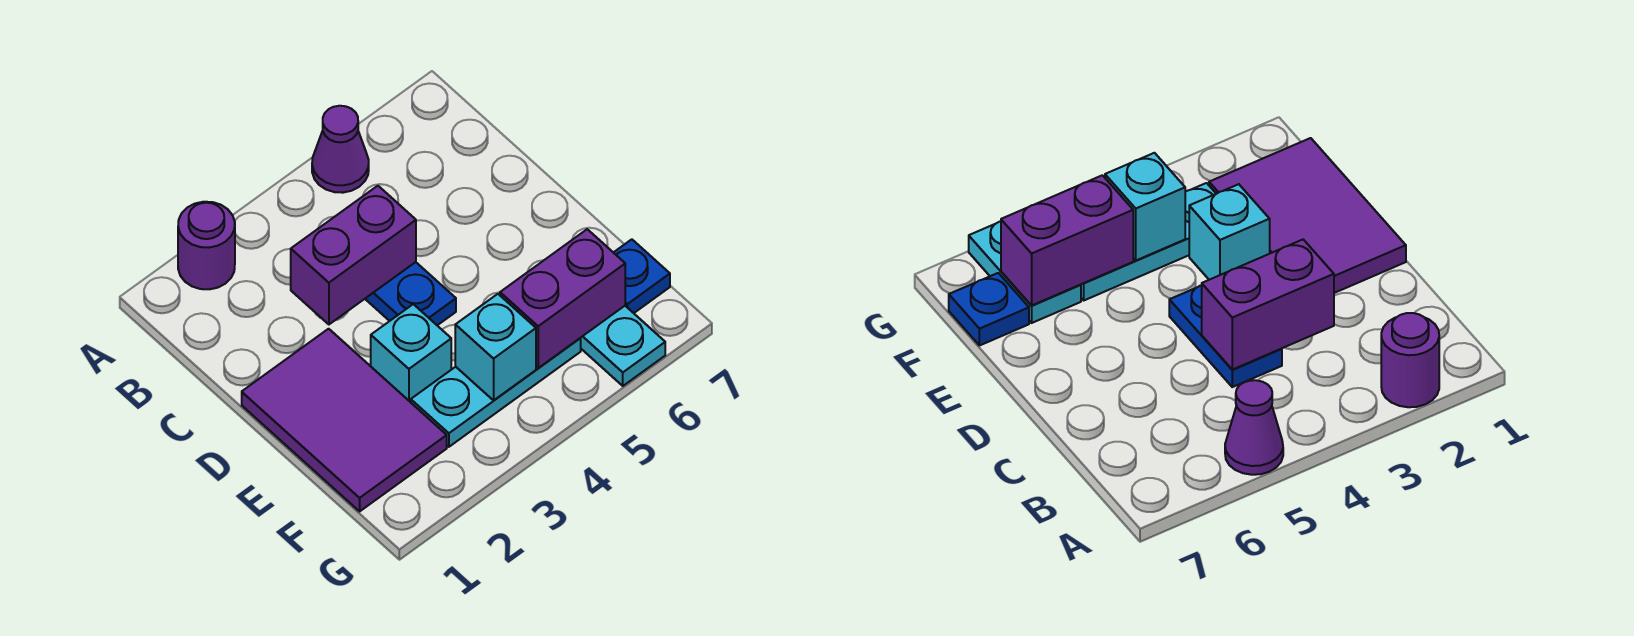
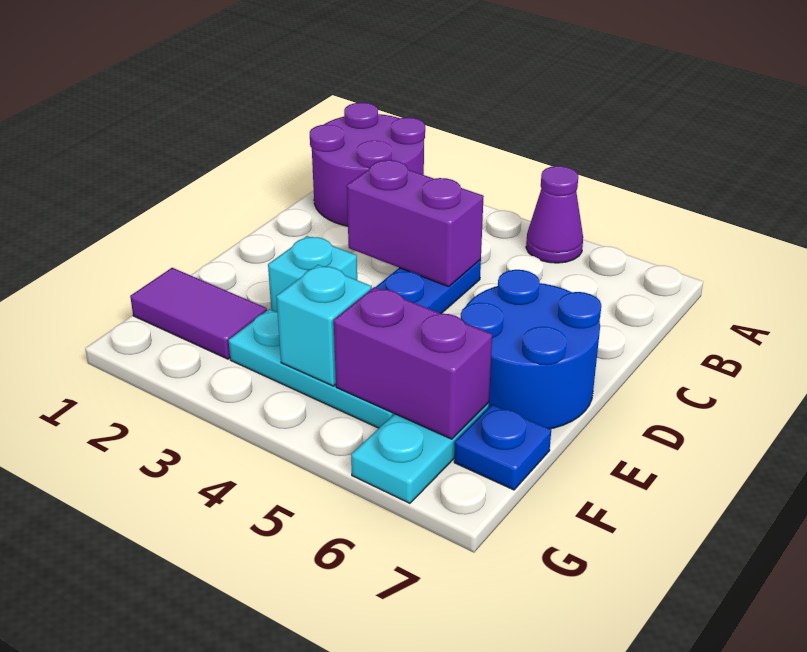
purple round brick A2 level 1 -> purple round brick A1:B2 level 1
purple tile D1:F2 level 1 -> purple tile F1:F2 level 1
none -> blue round brick D6:E7 level 1

